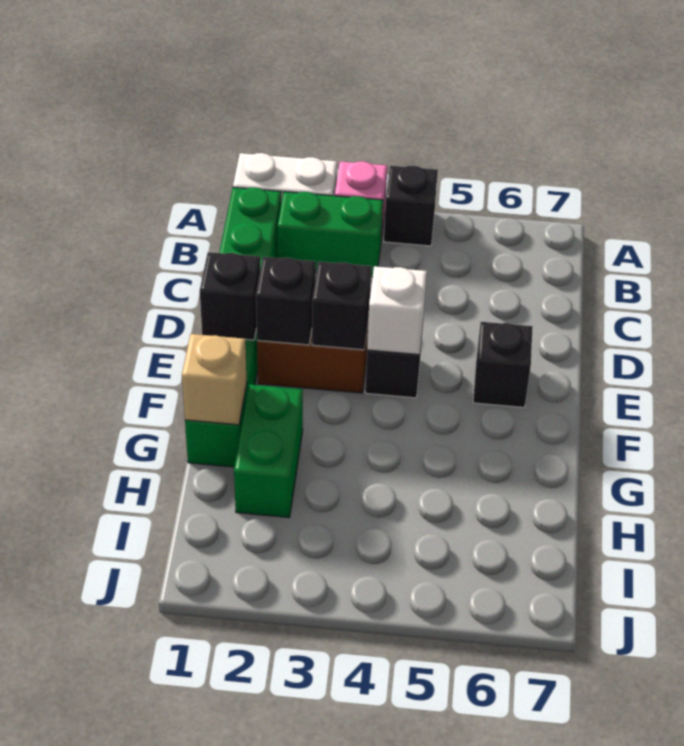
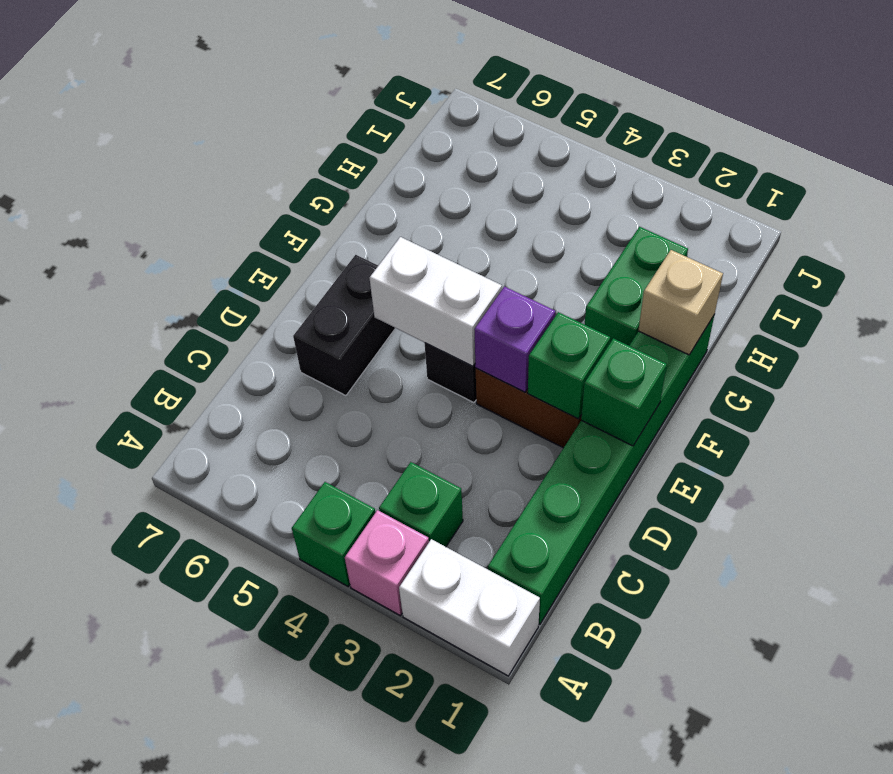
black brick A4 level 1 -> green brick A4 level 1
green brick B2:B3 level 1 -> green brick B3 level 1
black brick E1 level 2 -> green brick E1 level 2
black brick E2 level 2 -> green brick E2 level 2
black brick E3 level 2 -> purple brick E3 level 2
white brick E4 level 2 -> white brick E4:E5 level 2
black brick E6 level 1 -> black brick D6:E6 level 1

